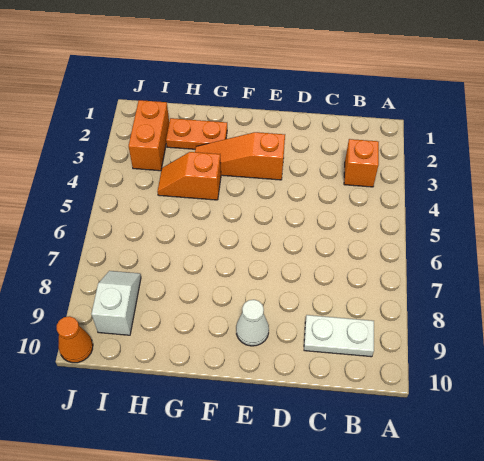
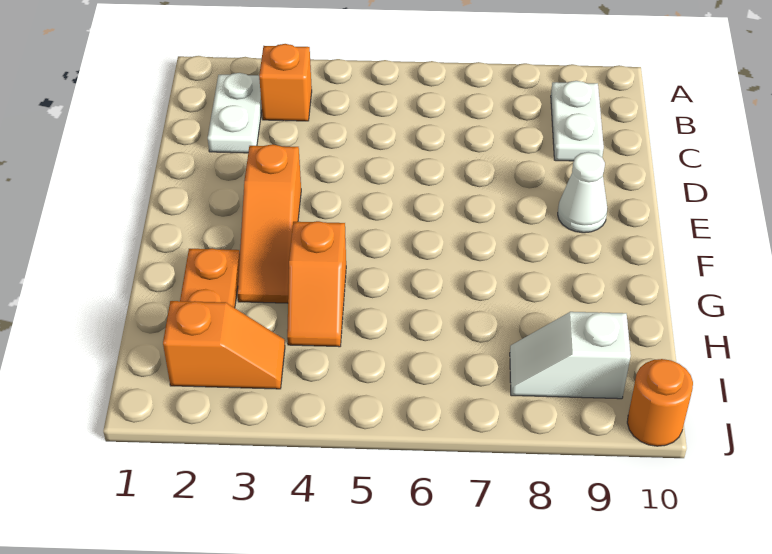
none -> white plate B2:C2 level 1
orange brick I2:I3 level 1 -> orange slope I2:I3 level 1 top 2
orange cone J10 level 1 -> orange round brick J10 level 1

